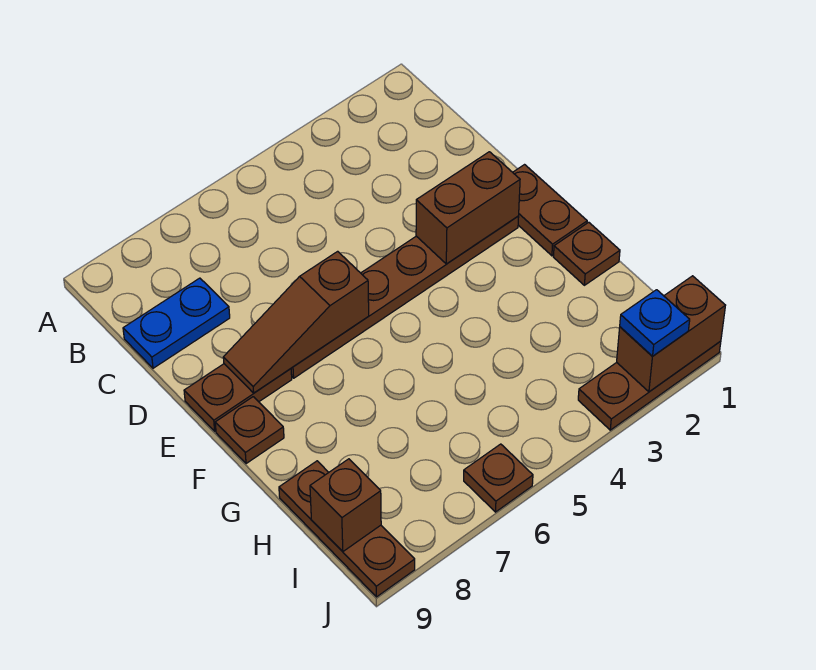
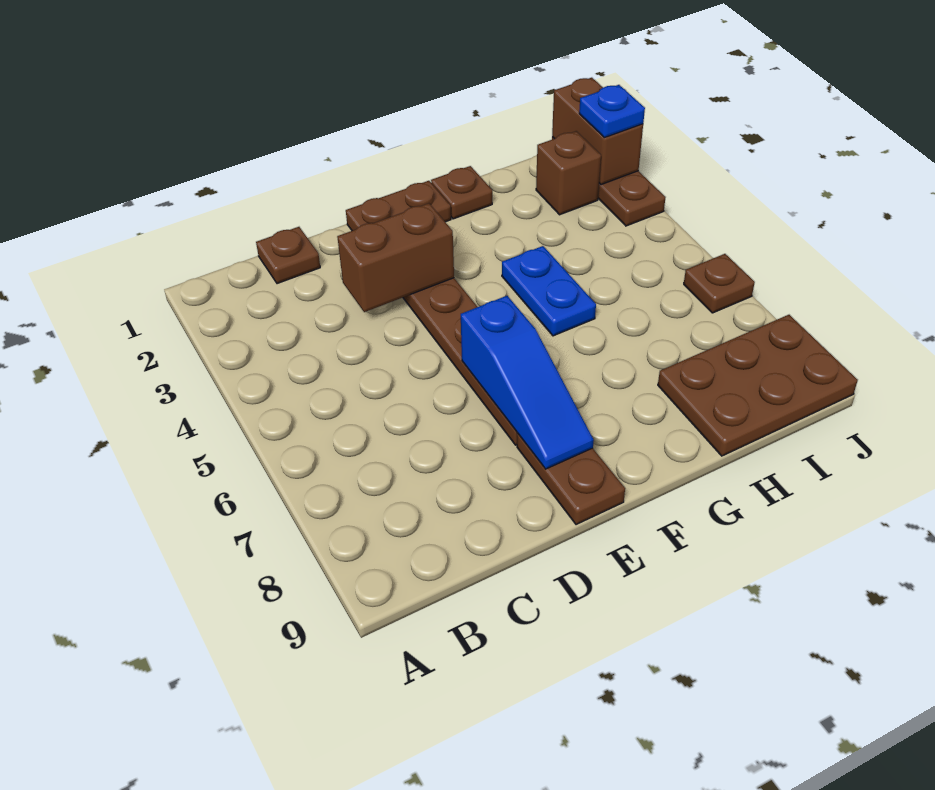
blue plate C8:C9 level 1 -> blue plate G4:G5 level 1
brown brick E2:E3 level 2 -> brown brick D3:E3 level 2
brown slope E6:E8 level 2 top 6 -> blue slope E6:E8 level 2 top 6
brown plate F9 level 1 -> brown plate C1 level 1
brown plate H9:J9 level 1 -> brown plate H8:J9 level 1
brown brick I9 level 2 -> brown brick I2 level 1

